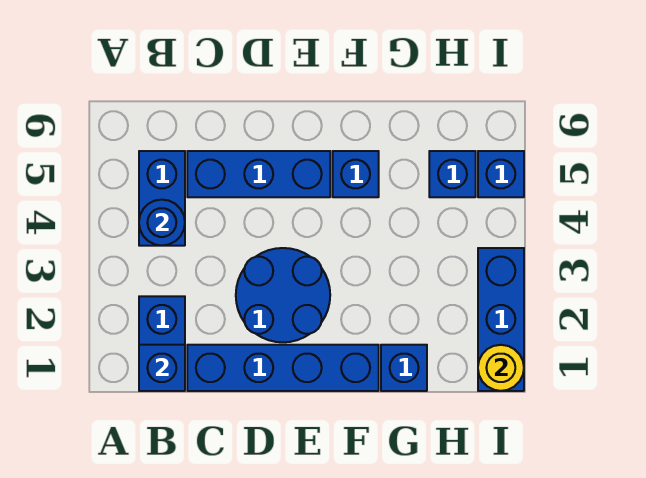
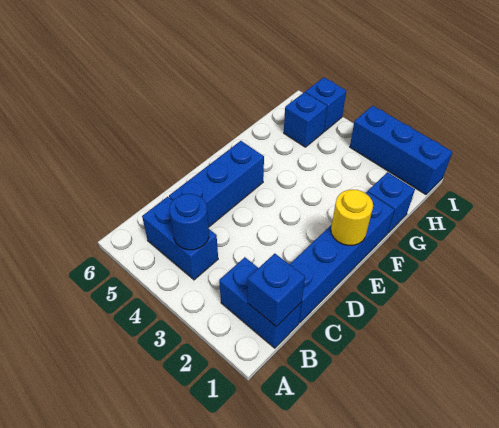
blue round brick D2:E3 level 1 -> none
blue brick F5 level 1 -> none
yellow round brick I1 level 2 -> yellow round brick E1 level 2

